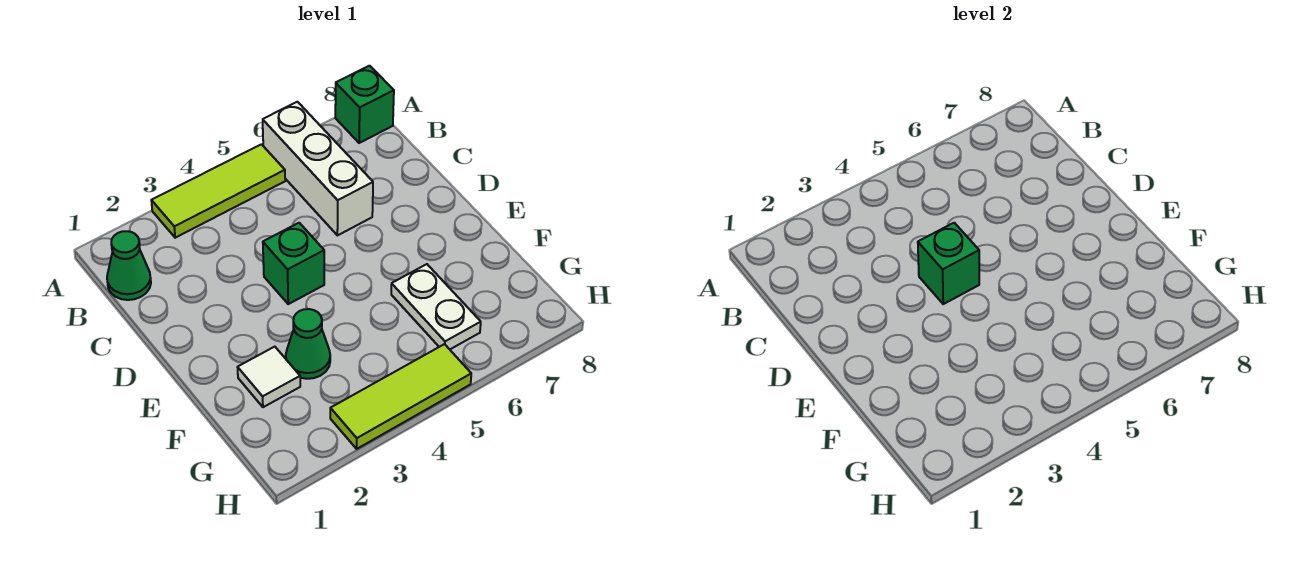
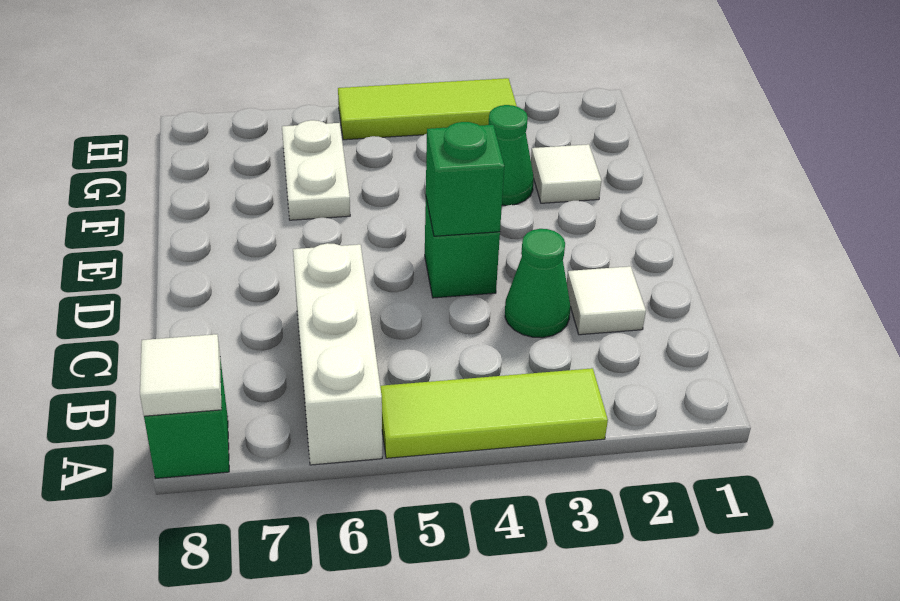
none -> white tile A8 level 2
green cone B1 level 1 -> green cone C3 level 1
none -> white tile C2 level 1

